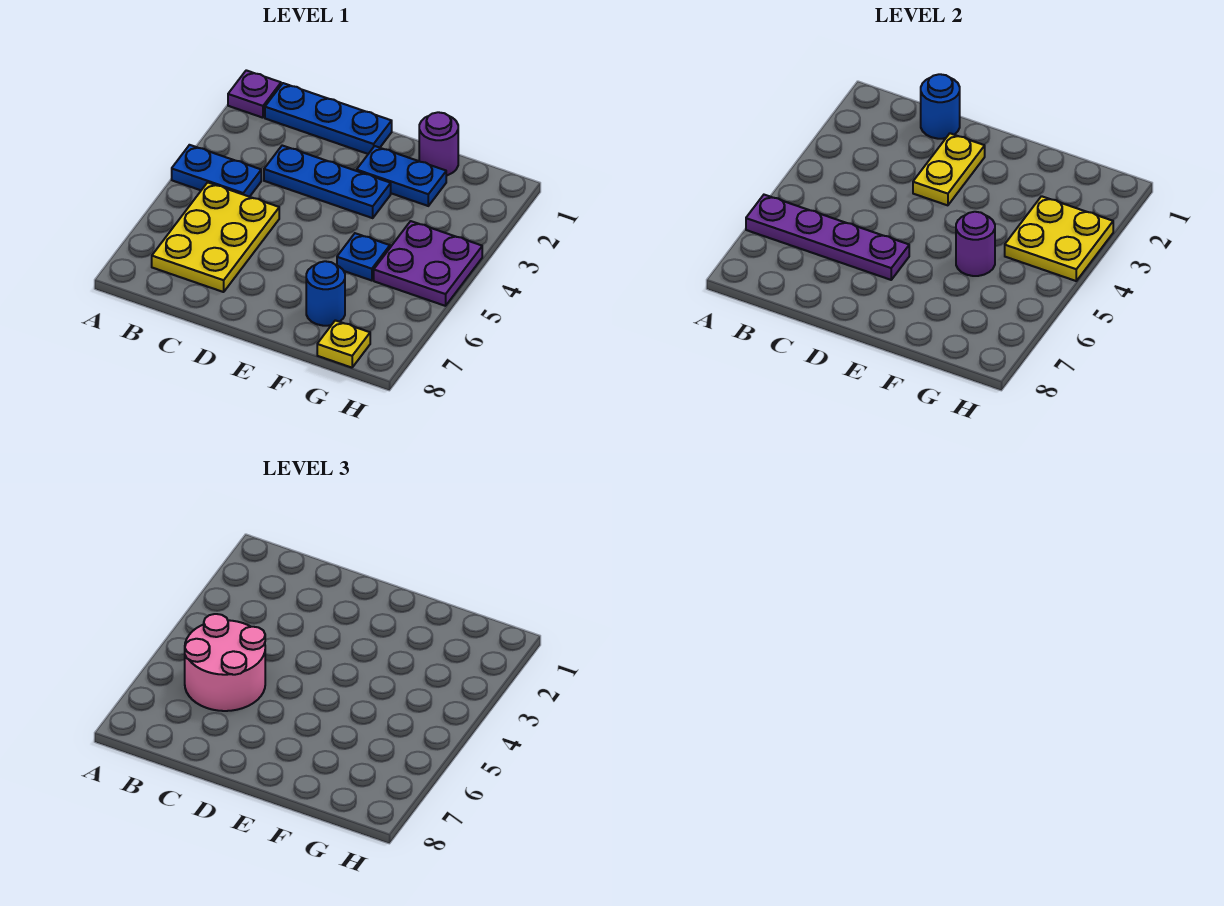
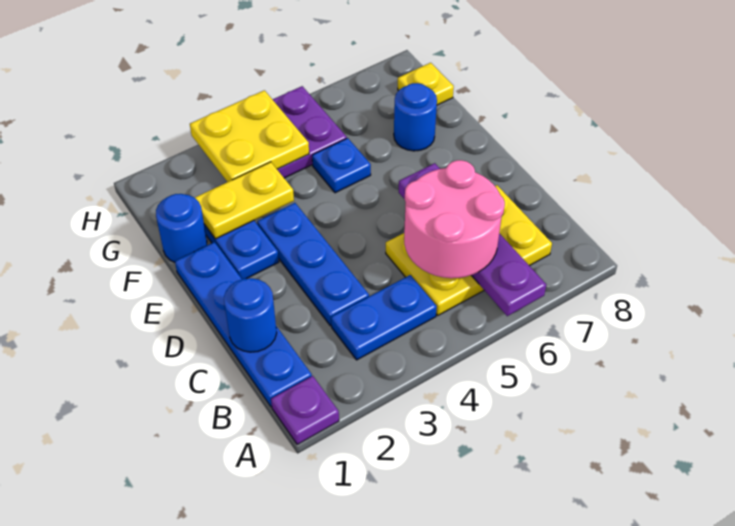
blue plate A4:B4 level 1 -> blue plate B3:B4 level 1
blue plate B1:D1 level 1 -> blue plate B1:E1 level 1
yellow plate D2:D3 level 2 -> yellow plate F2:F3 level 2
purple round brick F1 level 1 -> blue round brick F1 level 1
purple round brick F5 level 2 -> none

